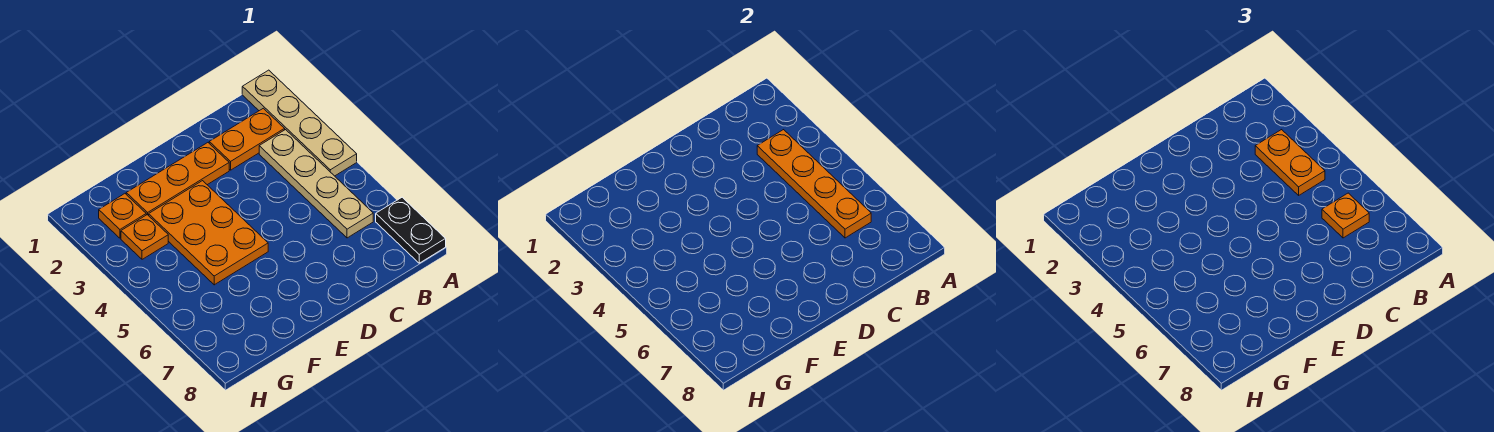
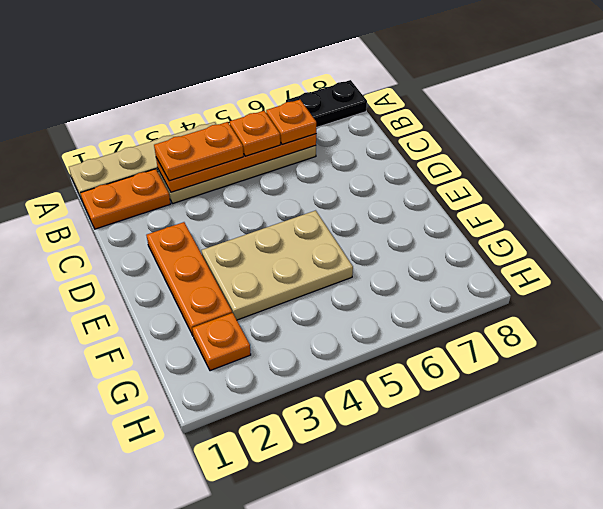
orange plate B2:C2 level 1 -> orange plate B1:B2 level 1
orange plate E3:F5 level 1 -> tan plate E3:F5 level 1
orange plate G3 level 1 -> orange plate B5 level 3

